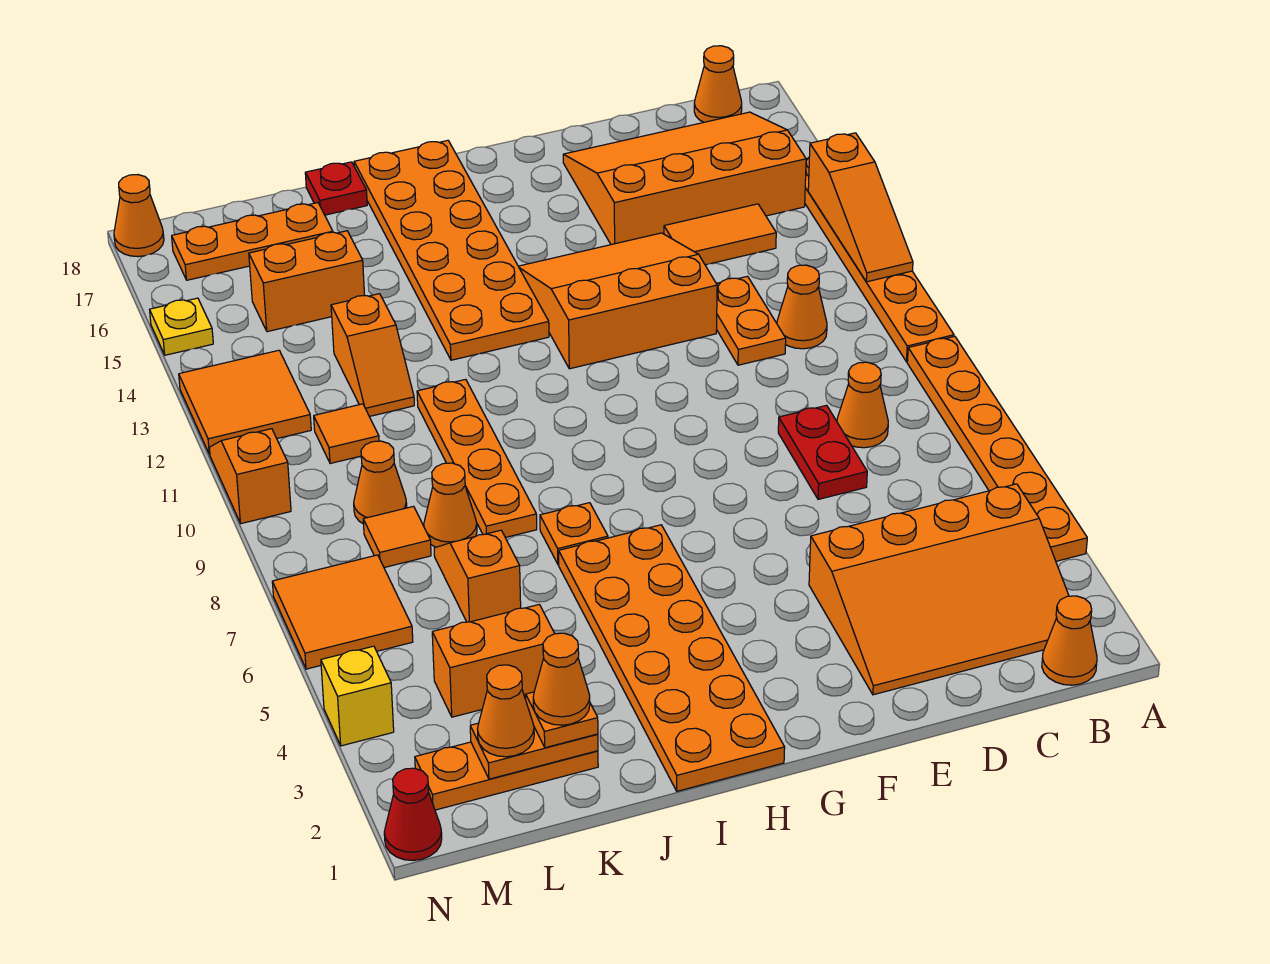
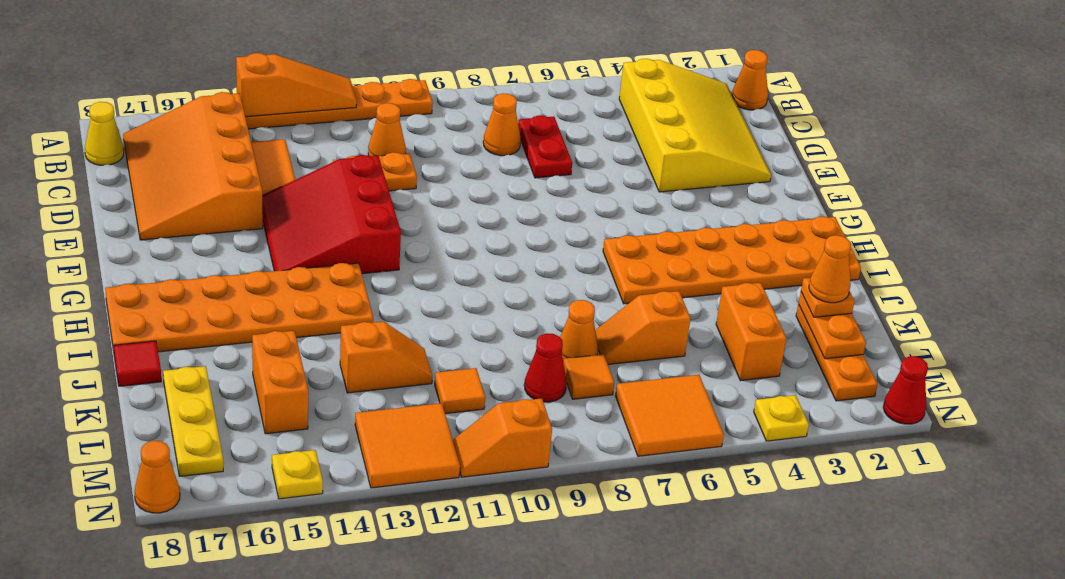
orange plate A4:A9 level 1 -> none
orange slope B2:E4 level 1 top 4 -> yellow slope B2:E4 level 1 top 4
orange cone B18 level 1 -> yellow cone B18 level 1
red plate D7:D8 level 1 -> red plate C7:D7 level 1
orange slope E12:G14 level 1 top 12 -> red slope E12:G14 level 1 top 12
orange plate I7 level 1 -> none
orange plate J8:J11 level 1 -> none
red plate J18 level 1 -> red tile J18 level 1
orange plate K17:M17 level 1 -> yellow plate K17:M17 level 1
orange cone L2 level 3 -> none
orange cone L9 level 1 -> red cone L9 level 1
yellow brick N4 level 1 -> yellow plate N4 level 1

